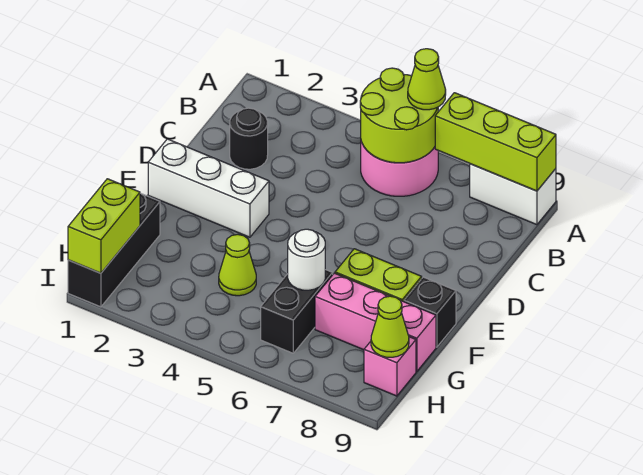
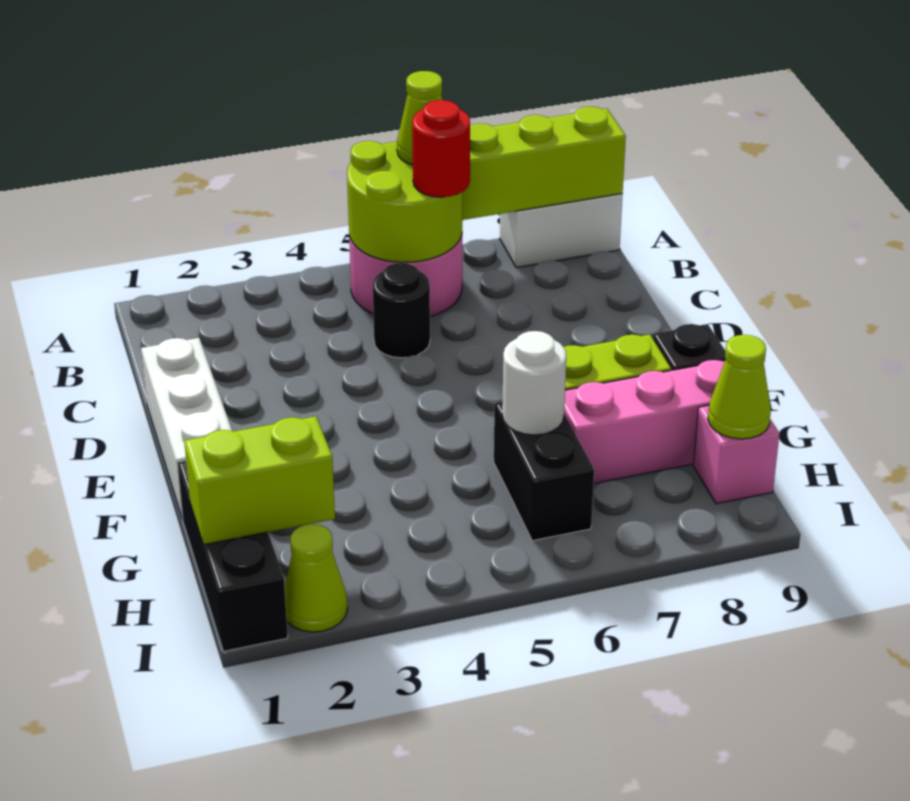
none -> red round brick B6 level 3
black round brick C2 level 1 -> black round brick C5 level 1
white brick E1:E3 level 1 -> white brick D1:F1 level 1
lime cone G4 level 1 -> lime cone I2 level 1
lime brick H1:I1 level 2 -> lime brick H1:H2 level 2

